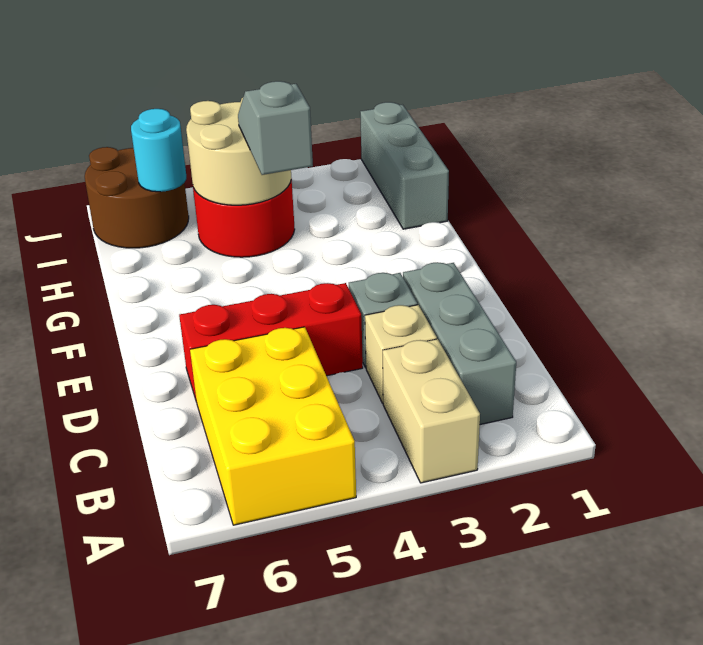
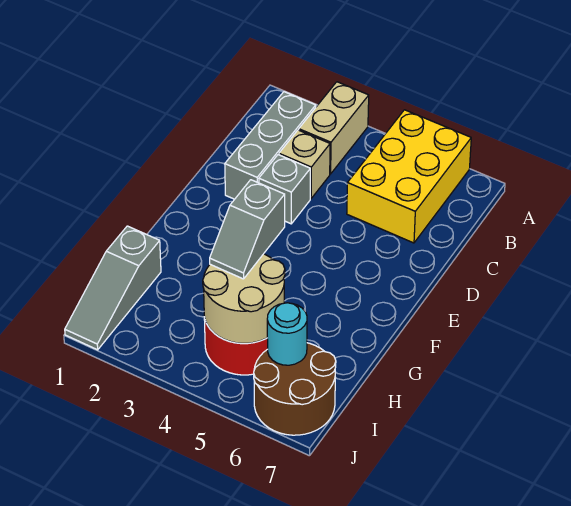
red brick D4:D6 level 1 -> none
grey brick H1:J1 level 1 -> grey slope H1:J1 level 1 top H

